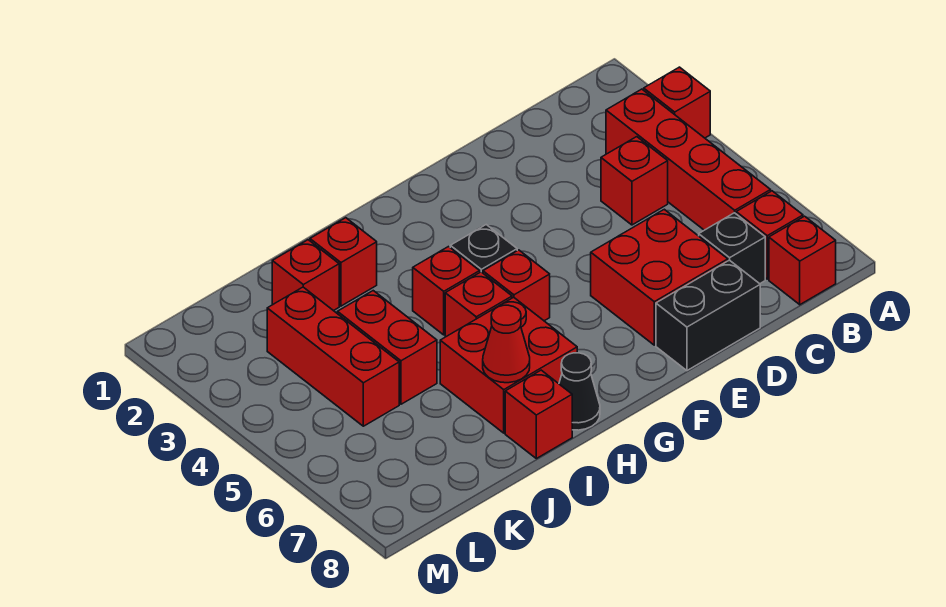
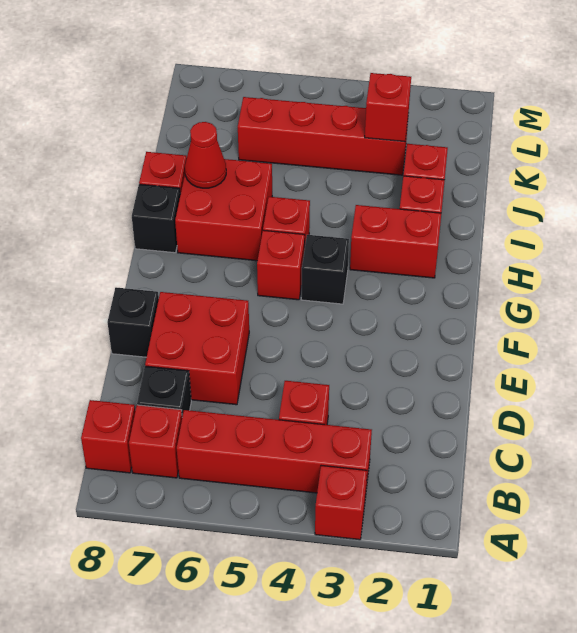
black brick D8:E8 level 1 -> black brick E8 level 1
red brick H4 level 1 -> red brick K3 level 2
black cone H8 level 1 -> black brick H8 level 1
red brick J4:J5 level 1 -> red brick H2:H3 level 1
red brick K3:K5 level 1 -> red brick K3:K6 level 1

